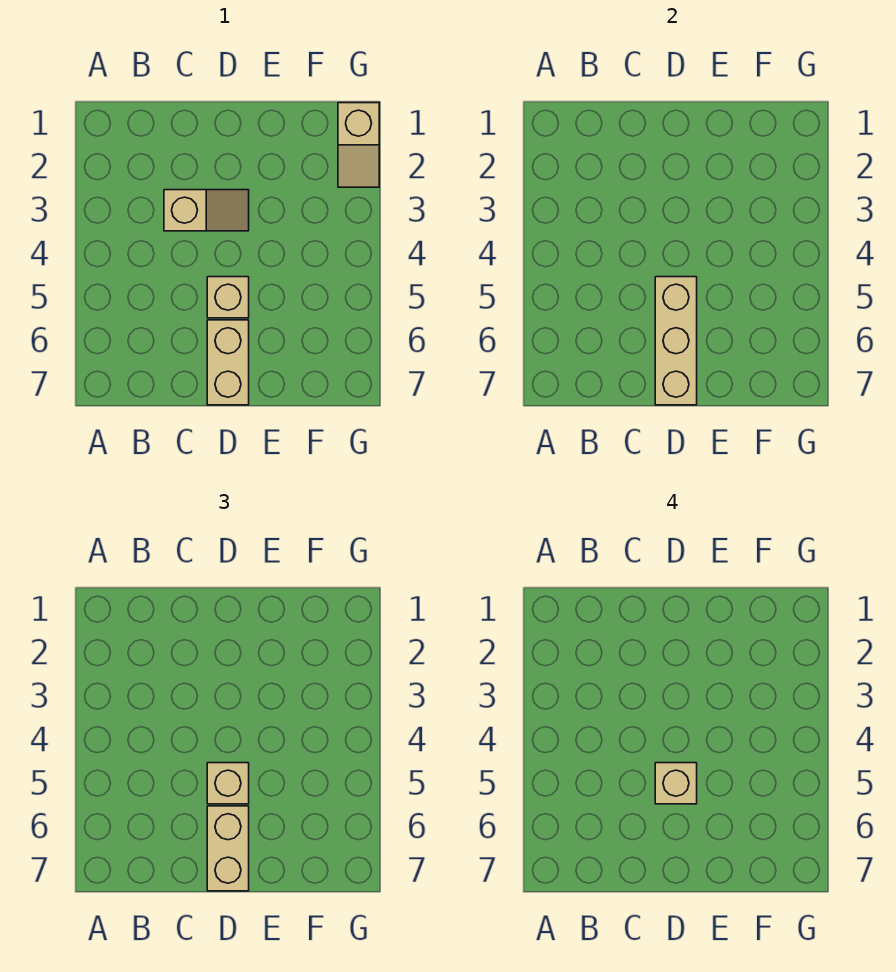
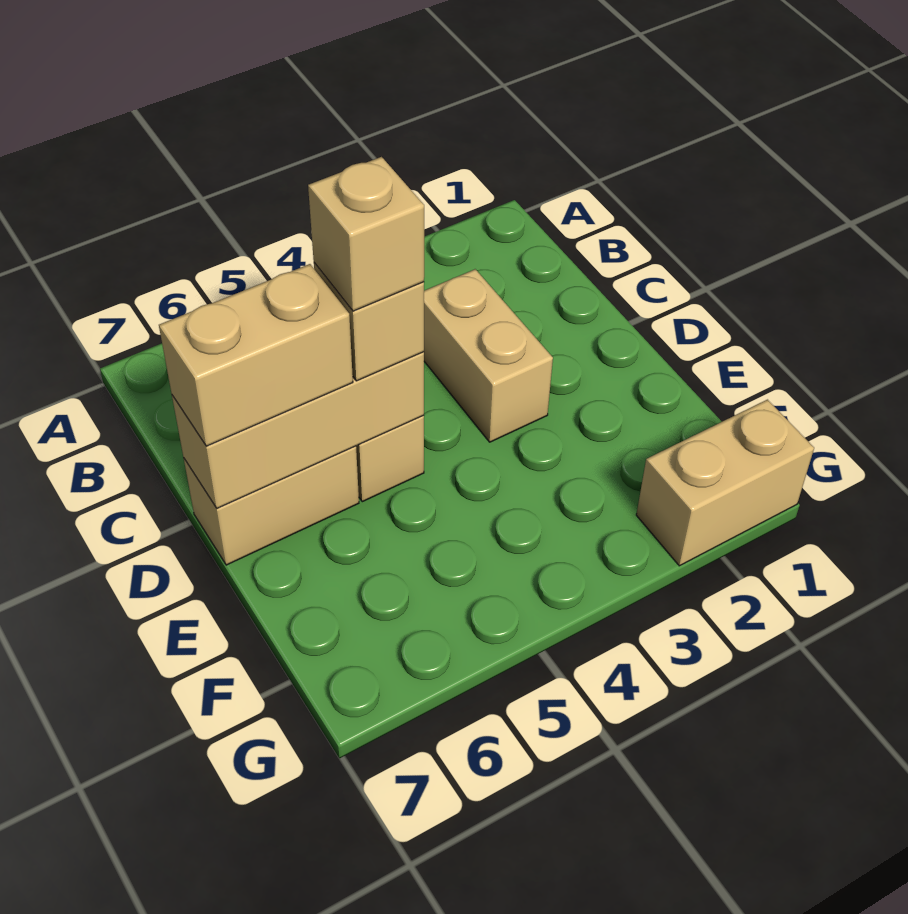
tan slope C3:D3 level 1 top C -> tan brick C3:D3 level 1
tan slope G1:G2 level 1 top 1 -> tan brick G1:G2 level 1

